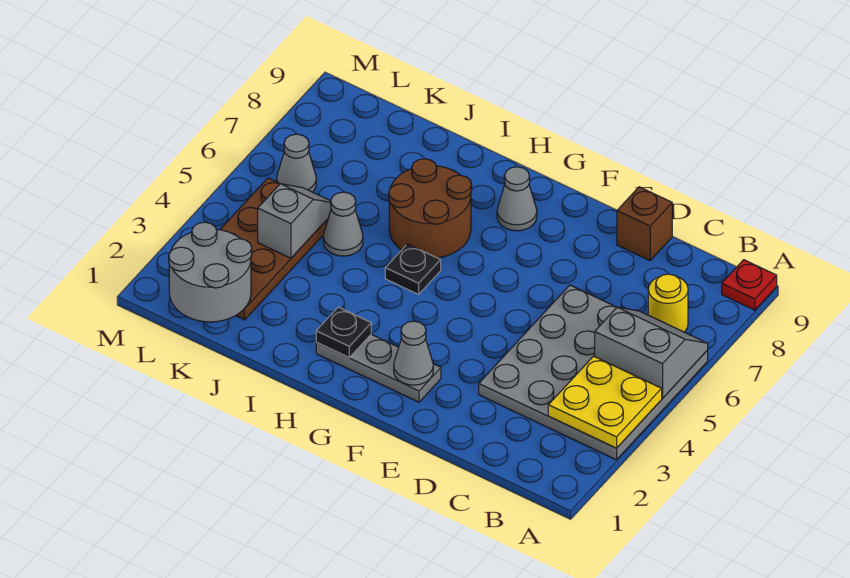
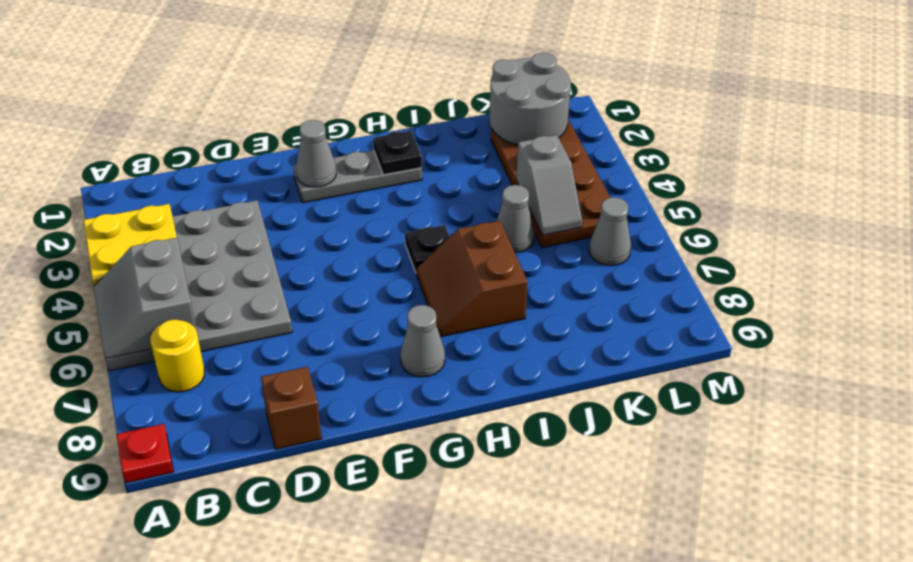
grey slope A5:B6 level 2 top 5 -> grey slope A5:B6 level 2 top B
brown round brick H6:I7 level 1 -> brown slope H6:I7 level 1 top I

